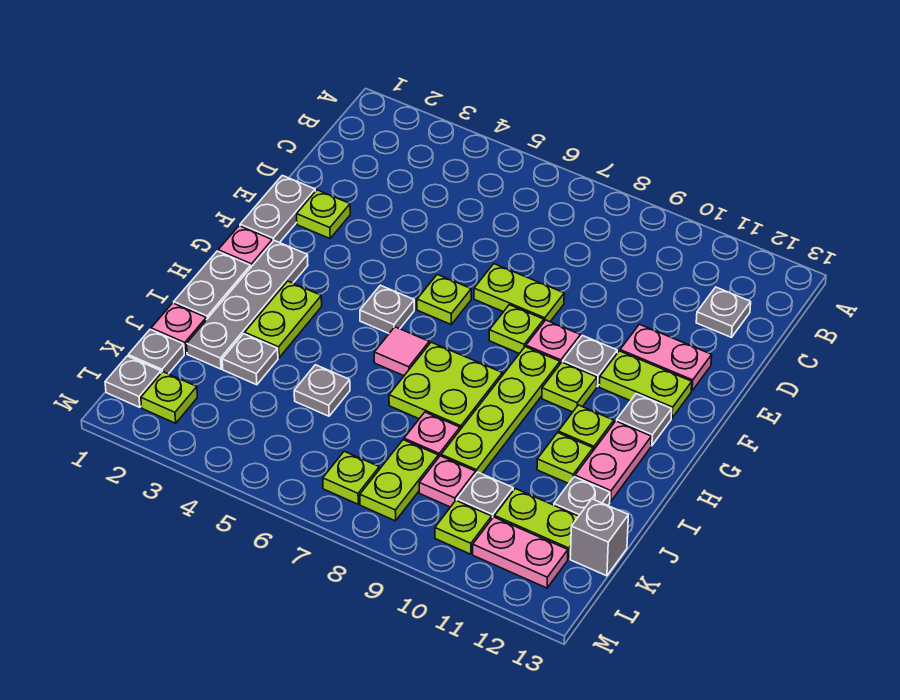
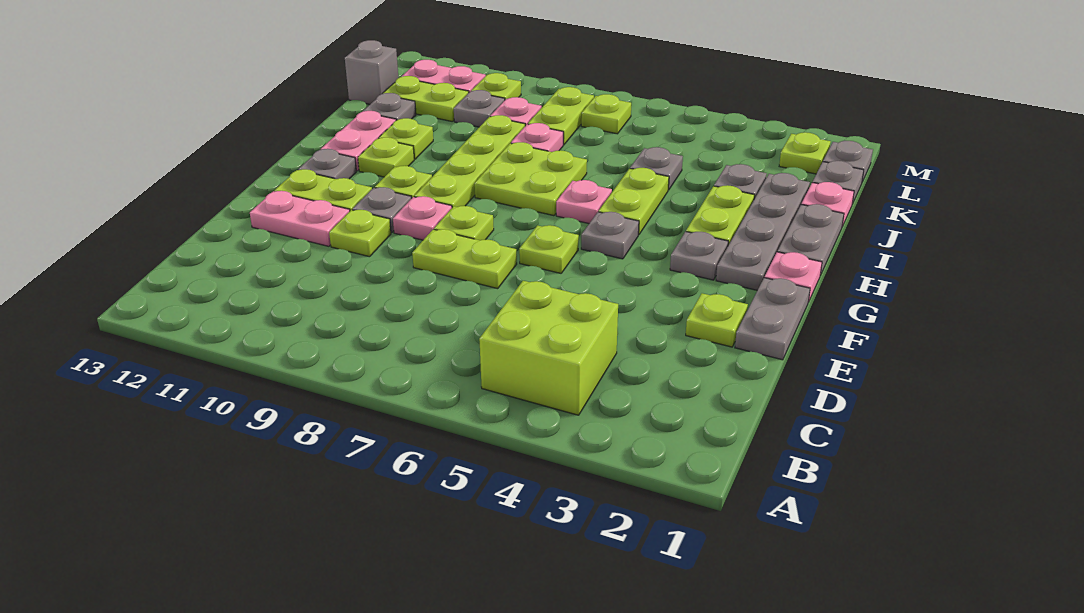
none -> lime brick B4:C5 level 1
grey plate C12 level 1 -> grey plate G3 level 1
none -> lime plate E10 level 1
none -> lime plate H5:I5 level 1
pink tile H6 level 1 -> pink plate H6 level 1

